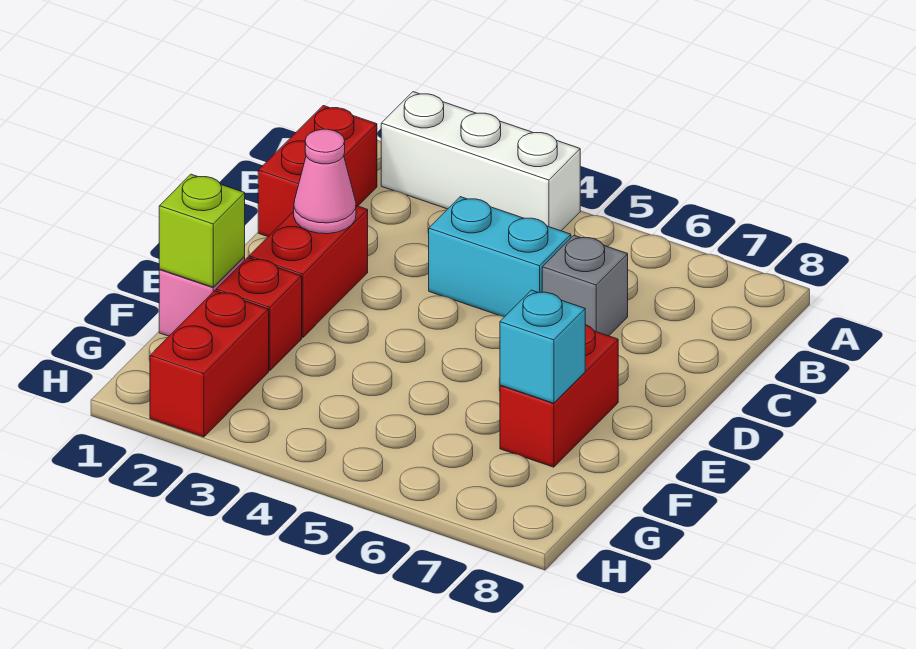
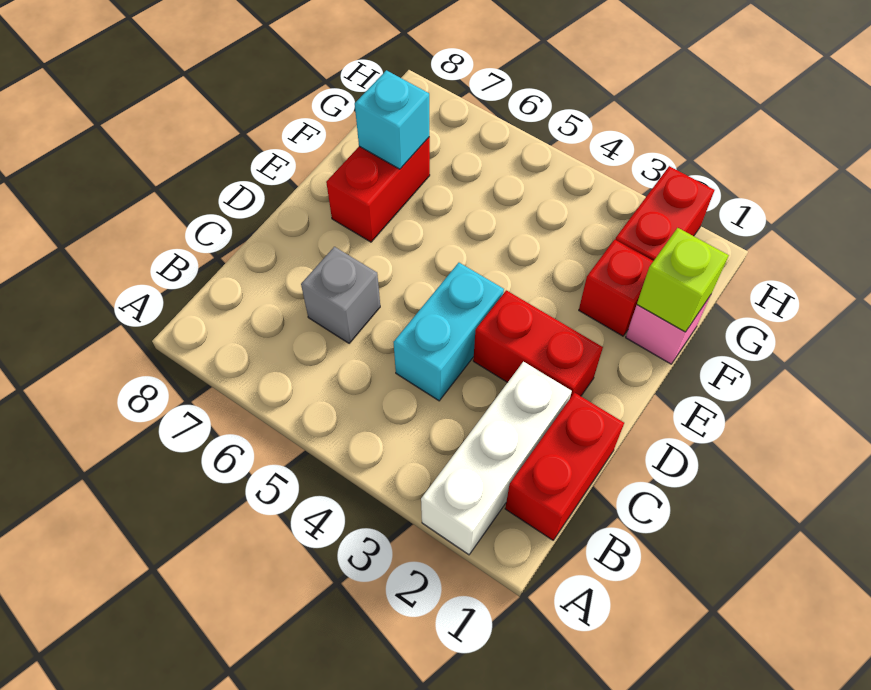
white brick A2:A4 level 1 -> white brick A2:C2 level 1
cyan brick C4:C5 level 1 -> cyan brick C4:D4 level 1
red brick D2:E2 level 1 -> red brick D2:D3 level 1
pink cone D2 level 2 -> none

